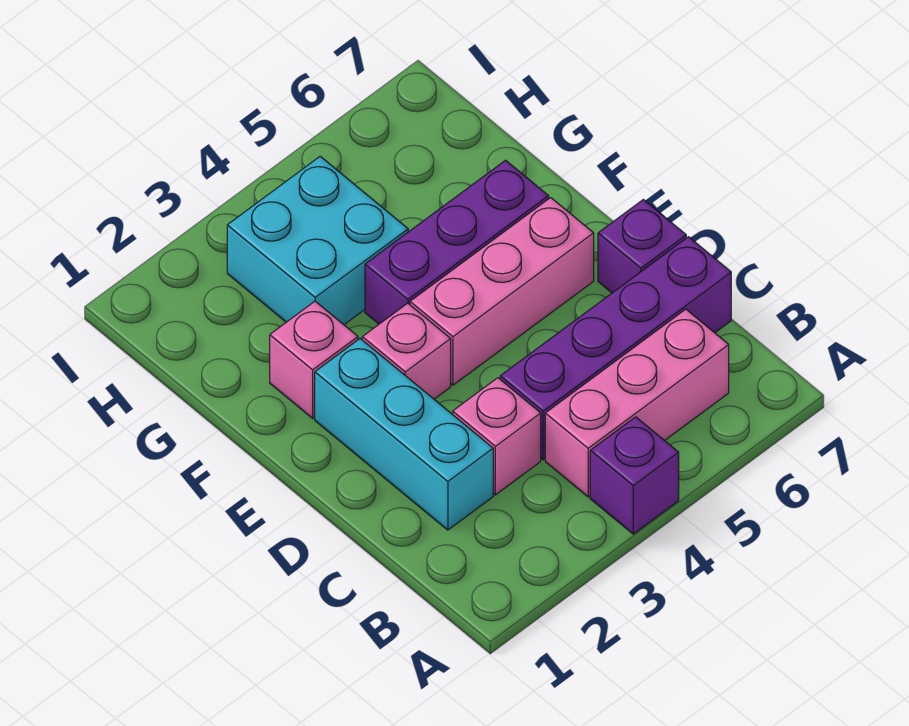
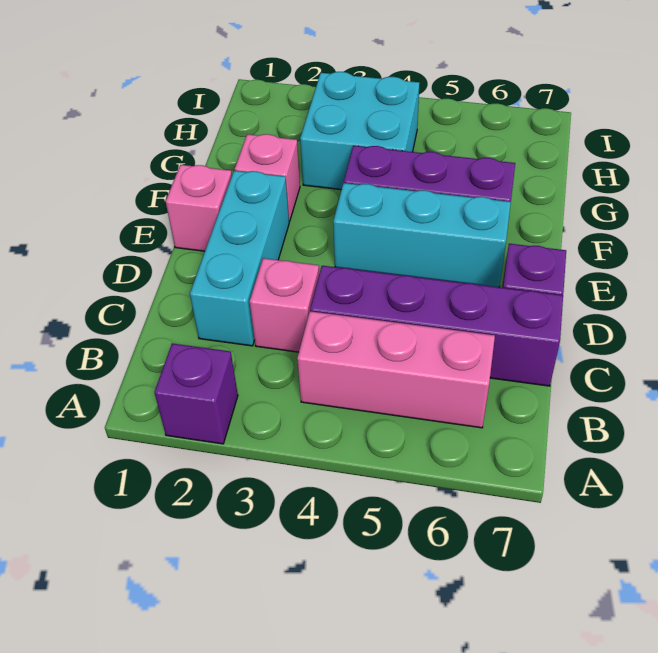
purple brick A4 level 1 -> purple brick A2 level 1
pink brick E3 level 1 -> pink brick E1 level 1
pink brick E4:E6 level 1 -> cyan brick E4:E6 level 1

